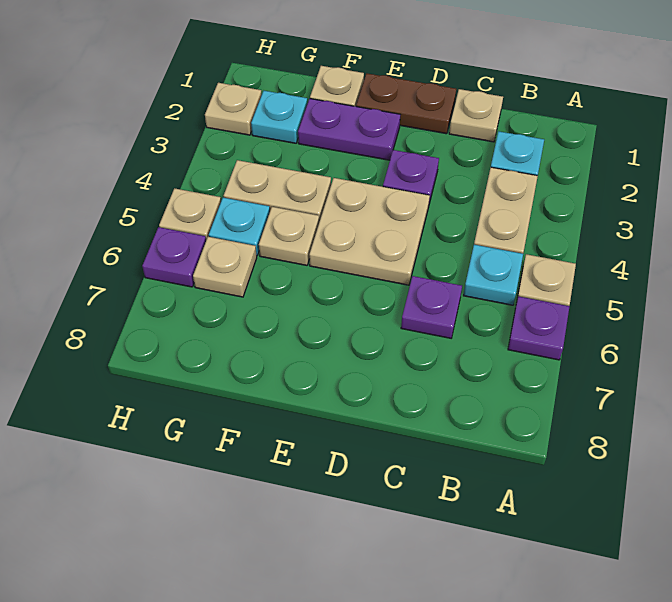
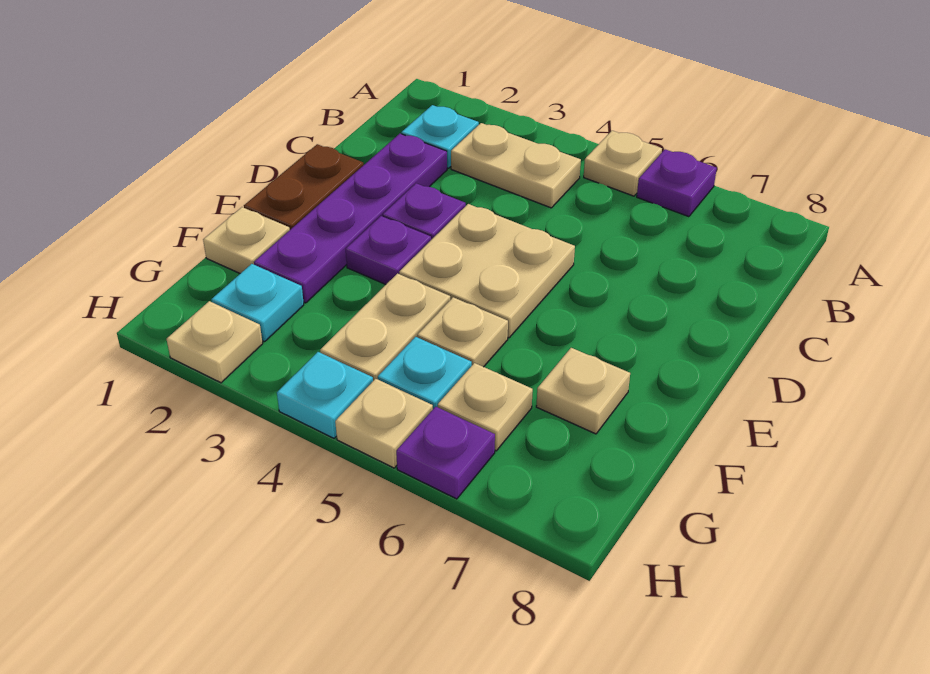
cyan plate B5 level 1 -> cyan plate H4 level 1
tan plate C1 level 1 -> tan plate F7 level 1
purple plate C6 level 1 -> purple plate E3 level 1
purple plate E2:F2 level 1 -> purple plate C2:F2 level 1

